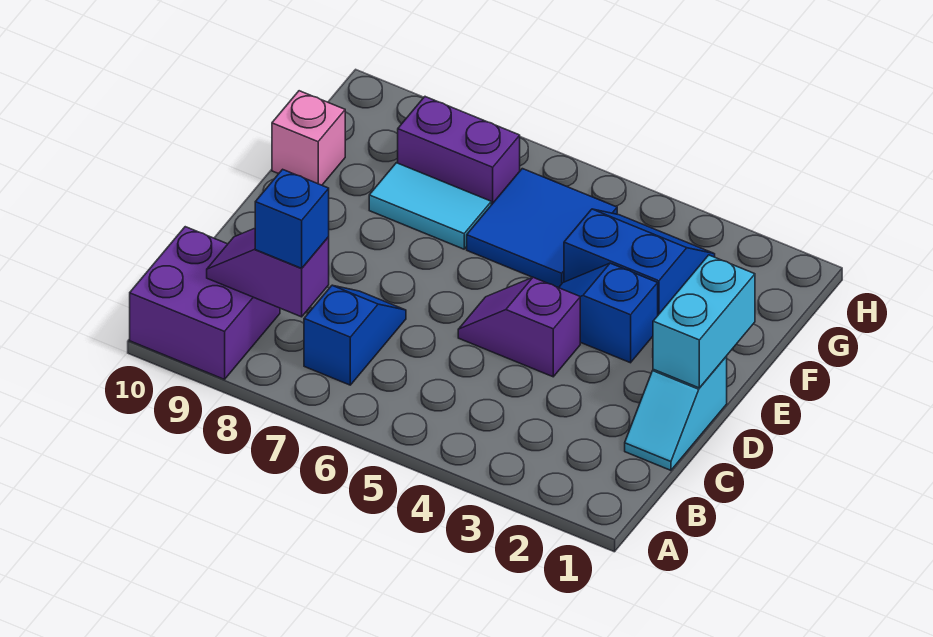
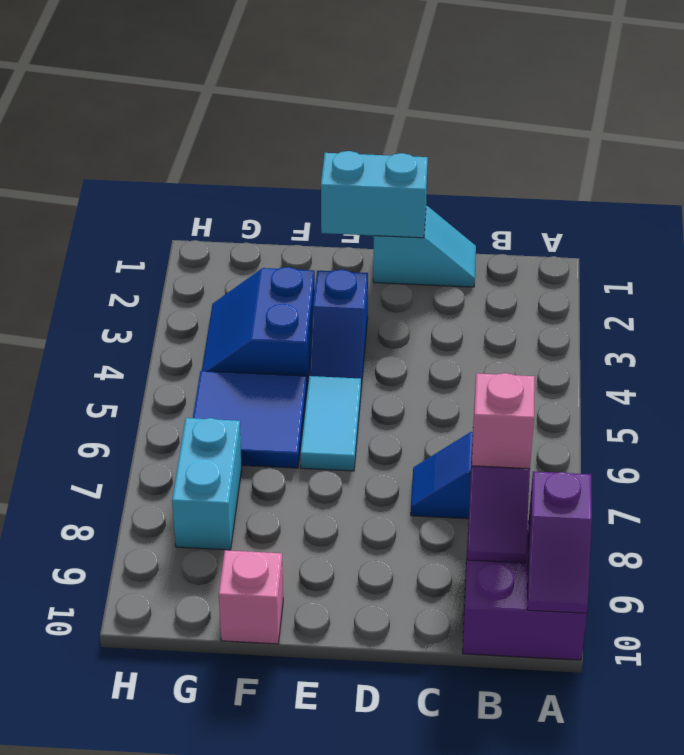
blue brick B8 level 3 -> pink brick B8 level 3
purple slope D4:D5 level 1 top 4 -> purple slope A9:A10 level 2 top 9
cyan tile F7:F8 level 1 -> cyan tile E5:E6 level 1
purple brick G7:G8 level 1 -> cyan brick G7:G8 level 1

